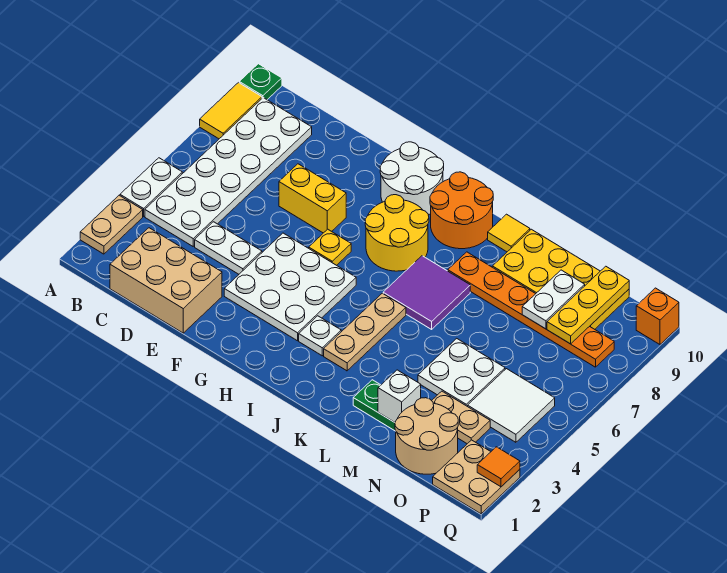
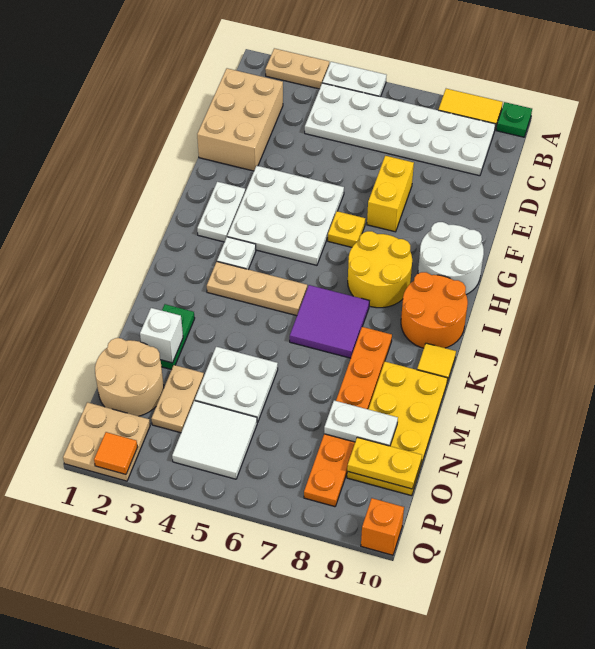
white plate D4:E4 level 1 -> white plate G2:H2 level 1
yellow plate O8:O10 level 2 -> yellow plate O9:O10 level 2

